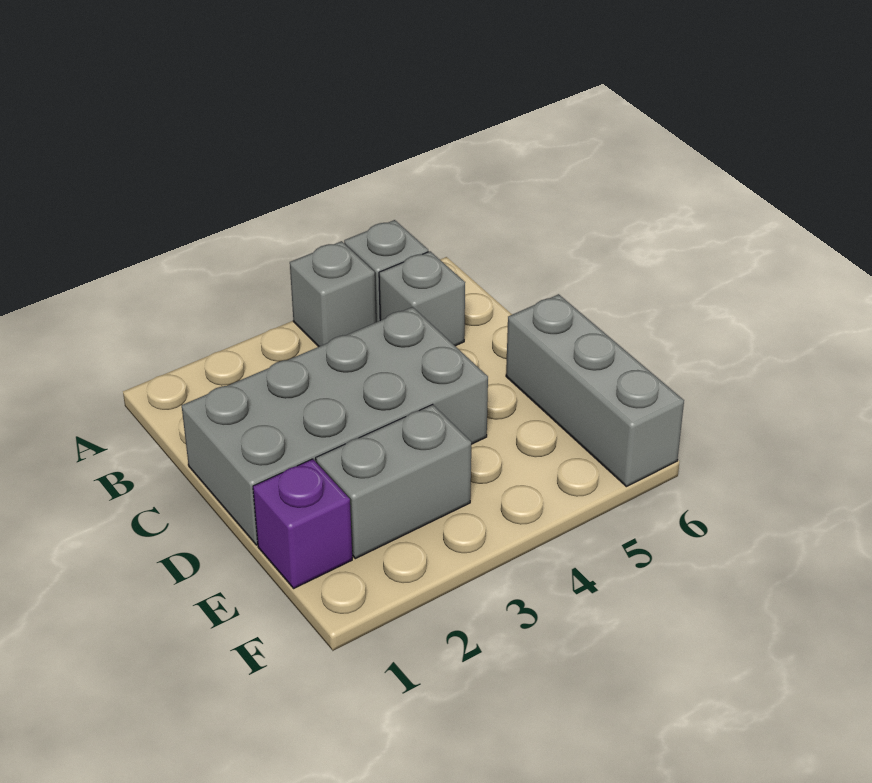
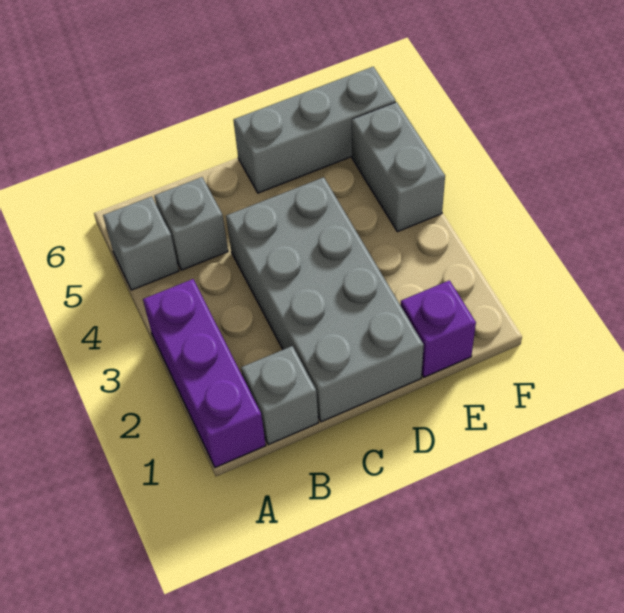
none -> purple brick A1:A3 level 1
grey brick A4 level 1 -> grey brick B1 level 1
grey brick E2:E3 level 1 -> grey brick F4:F5 level 1

